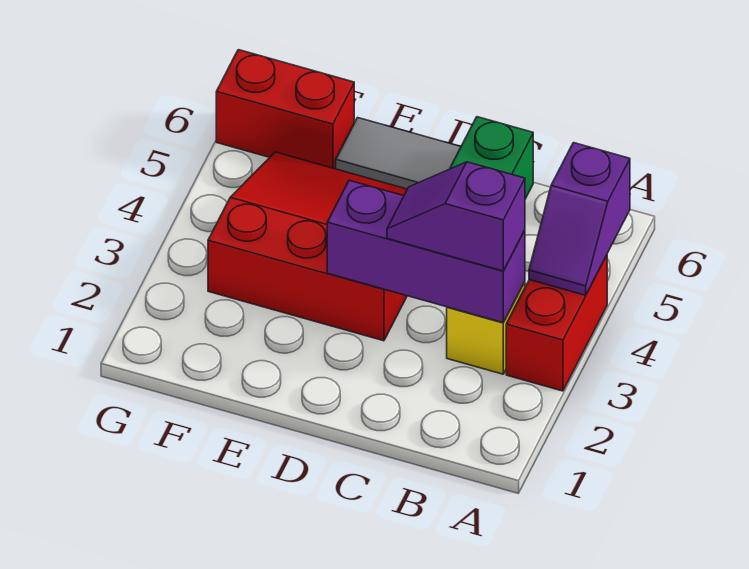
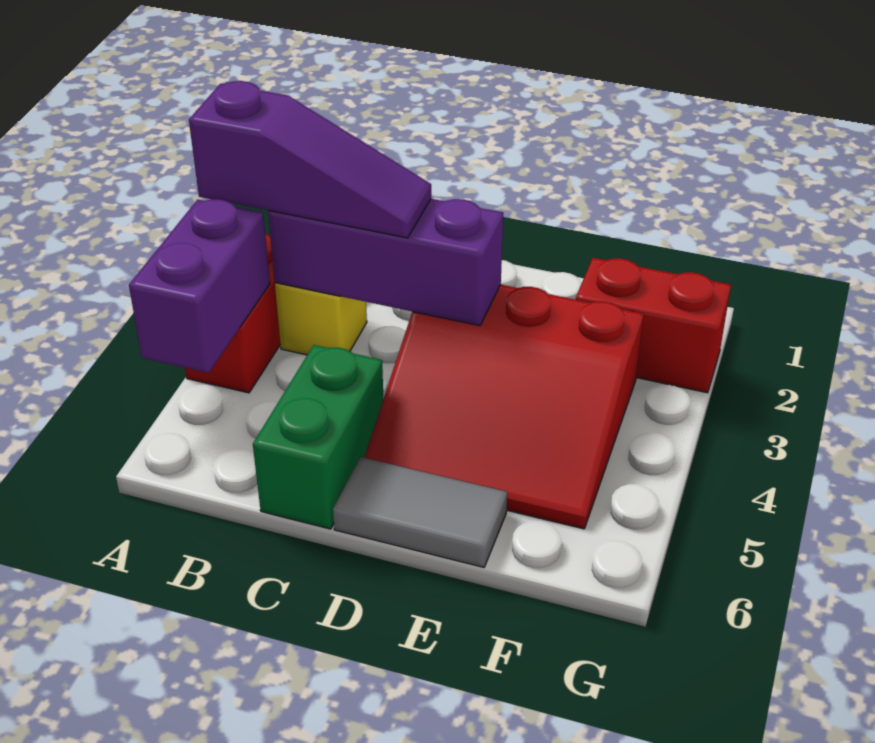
purple slope A4:A5 level 2 top 5 -> purple brick A4:A5 level 2
purple slope B3:C3 level 3 top B -> purple slope A3:C3 level 3 top A
red brick F6:G6 level 1 -> red brick F2:G2 level 1

